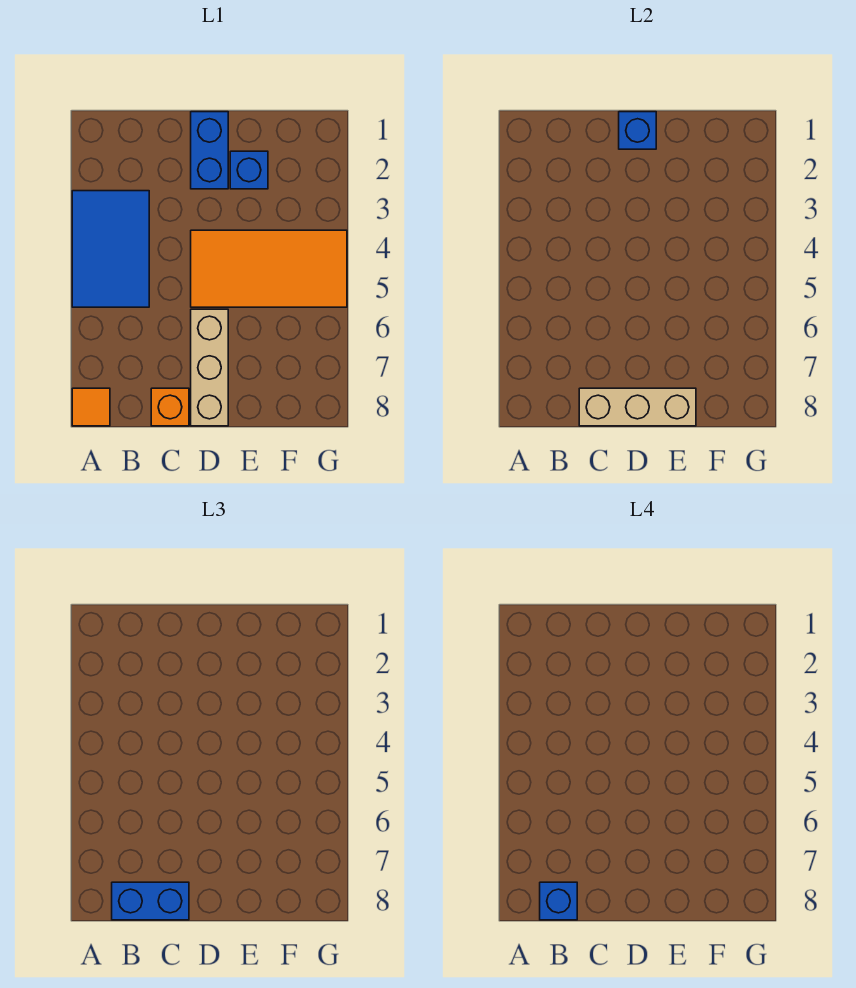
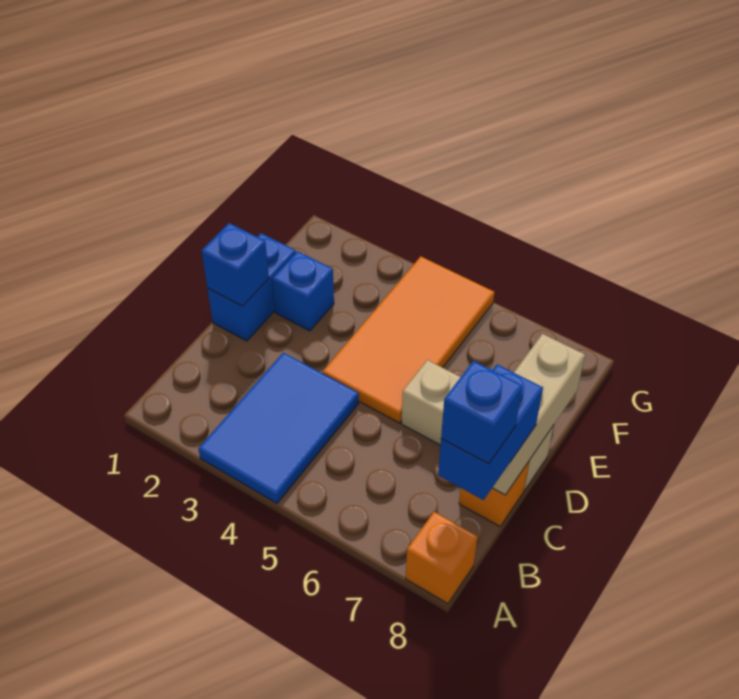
blue tile A3:B5 level 1 -> blue tile A3:C4 level 1
orange tile A8 level 1 -> orange brick A8 level 1
blue brick D1:D2 level 1 -> blue brick D1:E1 level 1

